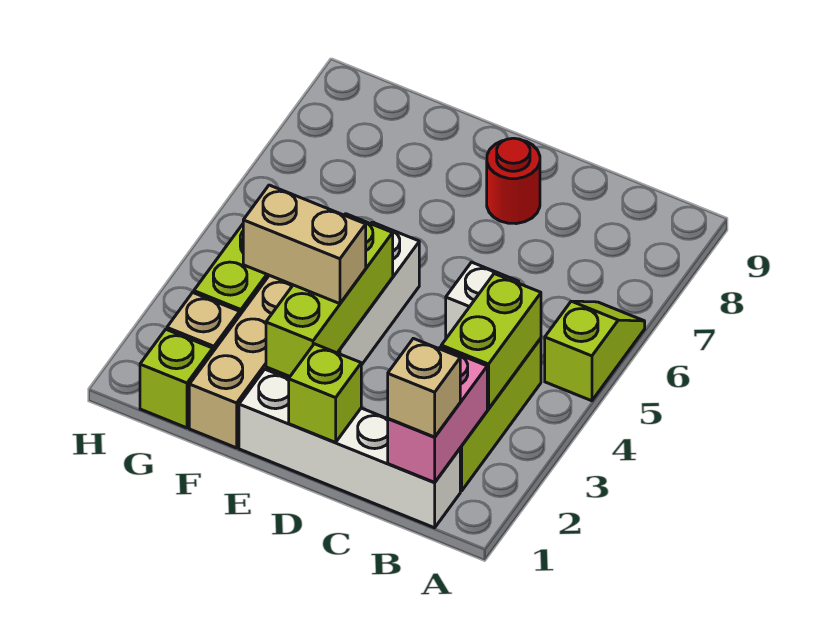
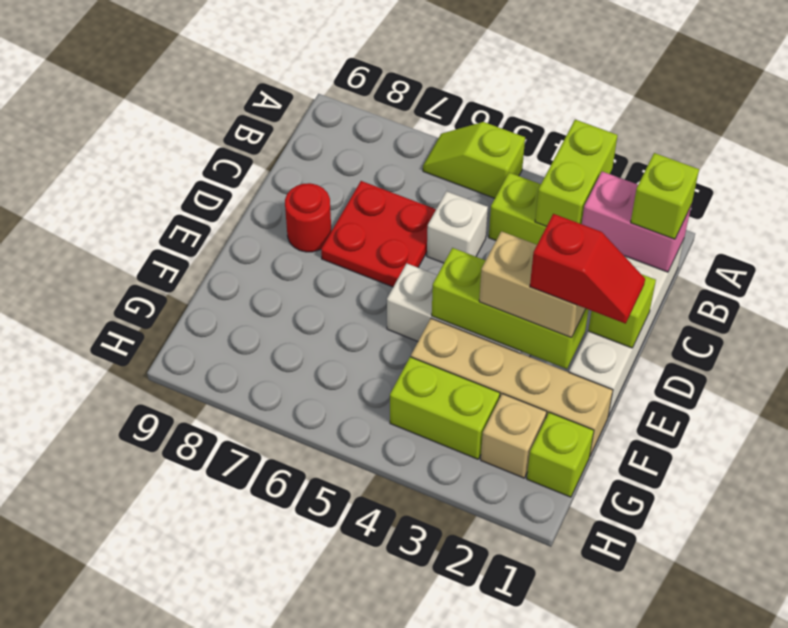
tan brick B1 level 3 -> lime brick B1 level 3
lime brick B3:B4 level 2 -> lime brick A3:B3 level 2
none -> red plate C6:D7 level 1
none -> red slope E1:E2 level 4 top 2
tan brick E3:F3 level 3 -> tan brick E2:E3 level 3

